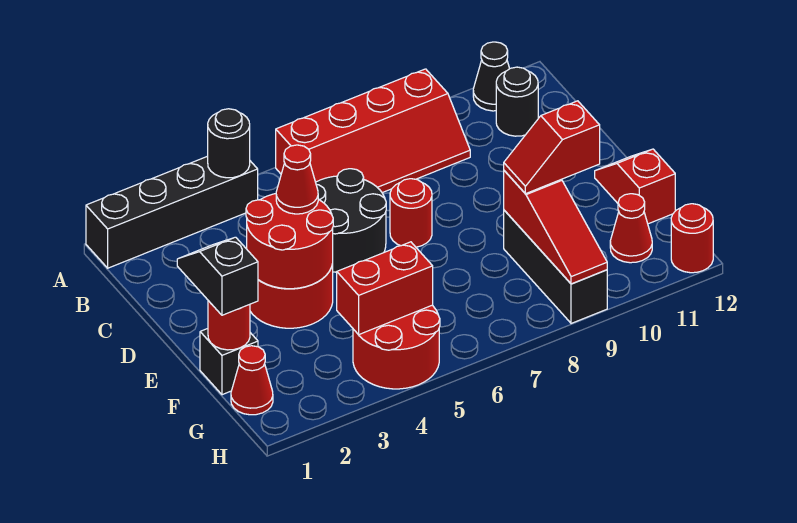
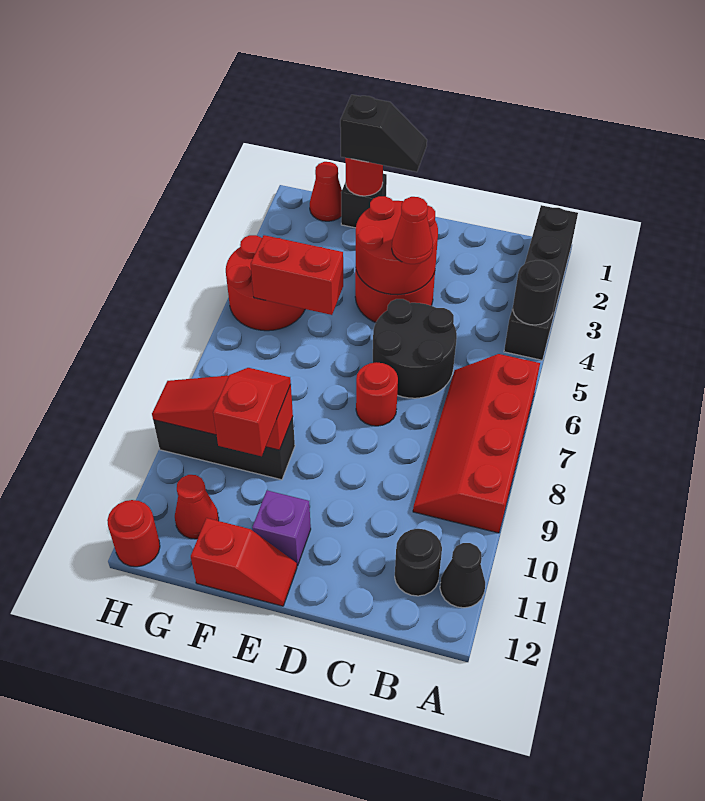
none -> purple brick E11 level 1
red brick G4:G5 level 2 -> red brick F5:G5 level 2

